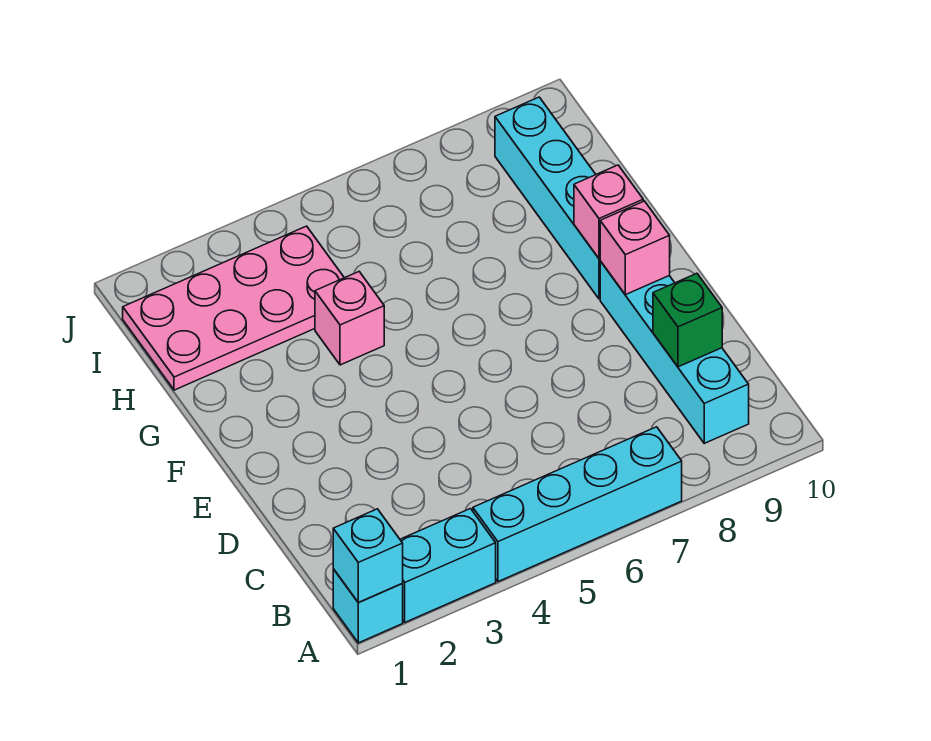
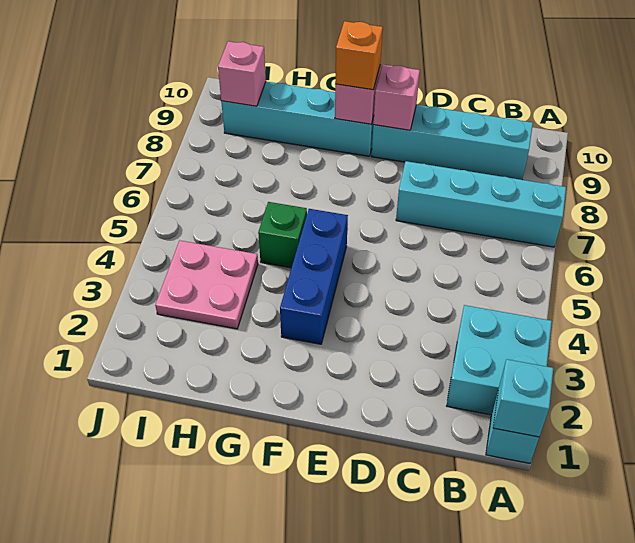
cyan brick A2:A3 level 1 -> cyan brick A2:B3 level 1
cyan brick A4:A7 level 1 -> cyan brick A7:D7 level 1
green brick C9 level 2 -> green brick G5 level 1
none -> blue brick F3:F5 level 1
none -> orange brick F9 level 3
pink brick G4 level 1 -> pink brick I9 level 2
pink plate H1:I4 level 1 -> pink plate H3:I4 level 1

